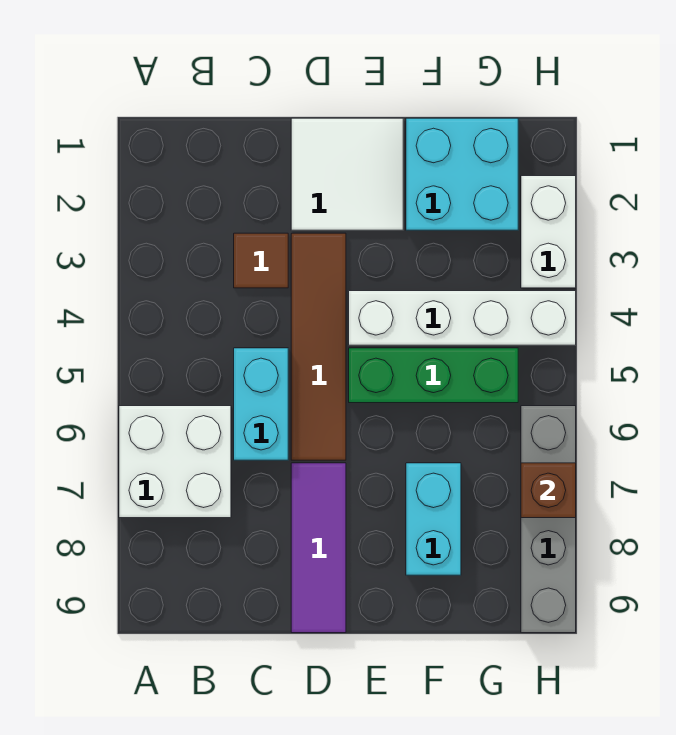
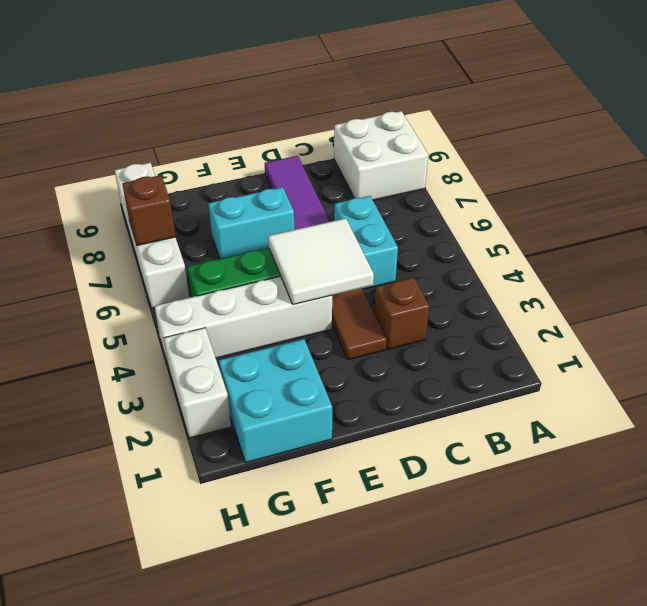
white brick A6:B7 level 1 -> white brick A8:B9 level 1
brown tile C3 level 1 -> brown brick C3 level 1
white tile D1:E2 level 1 -> white tile D4:E5 level 2
cyan brick F7:F8 level 1 -> cyan brick E7:F7 level 1
grey brick H6:H9 level 1 -> white brick H6:H9 level 1

